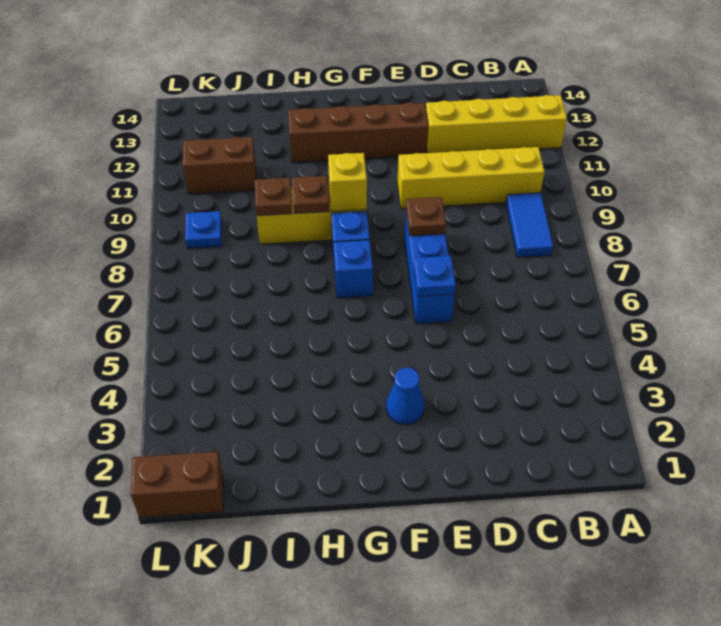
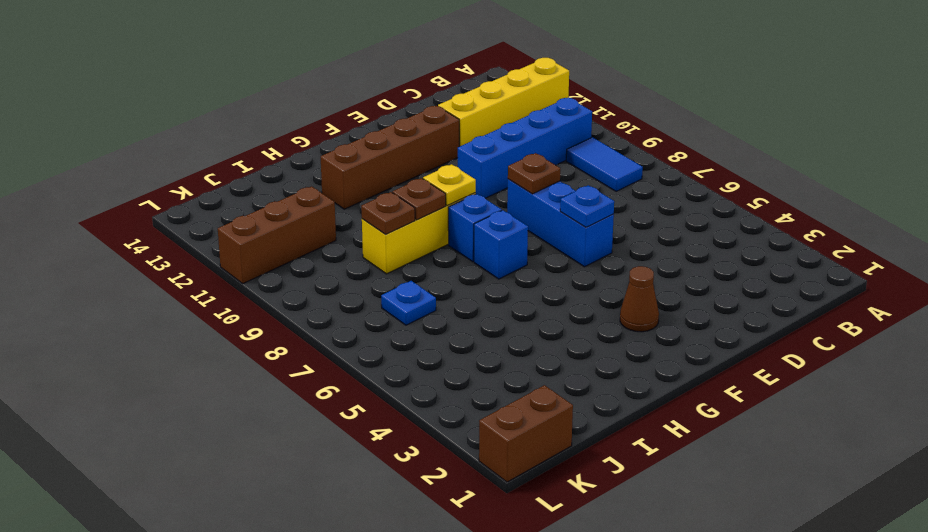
yellow brick B10:E10 level 1 -> blue brick B10:E10 level 1
blue cone F3 level 1 -> brown cone F3 level 1
yellow brick G9 level 2 -> yellow plate G9 level 2
brown brick J11:K11 level 1 -> brown brick J11:L11 level 1
blue plate K9 level 1 -> blue plate J7 level 1

